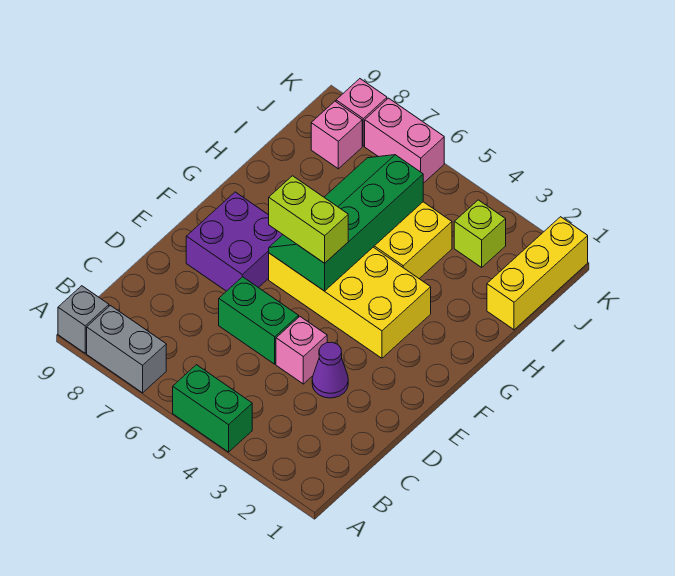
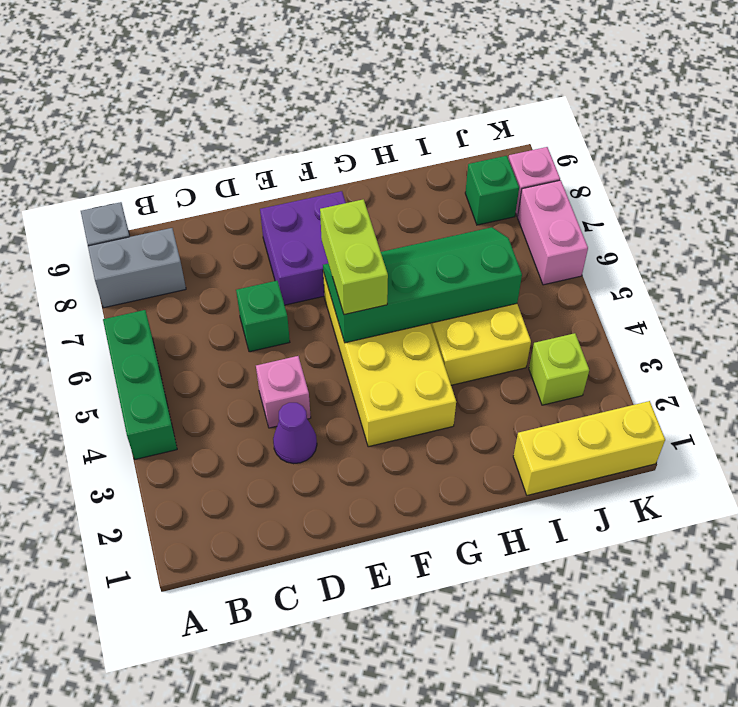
green brick A4:A5 level 1 -> green brick A4:A6 level 1
grey brick A7:A8 level 1 -> grey brick A8:B8 level 1
green brick D5:D6 level 1 -> green brick D6 level 1
pink brick J8 level 1 -> green brick J8 level 1

